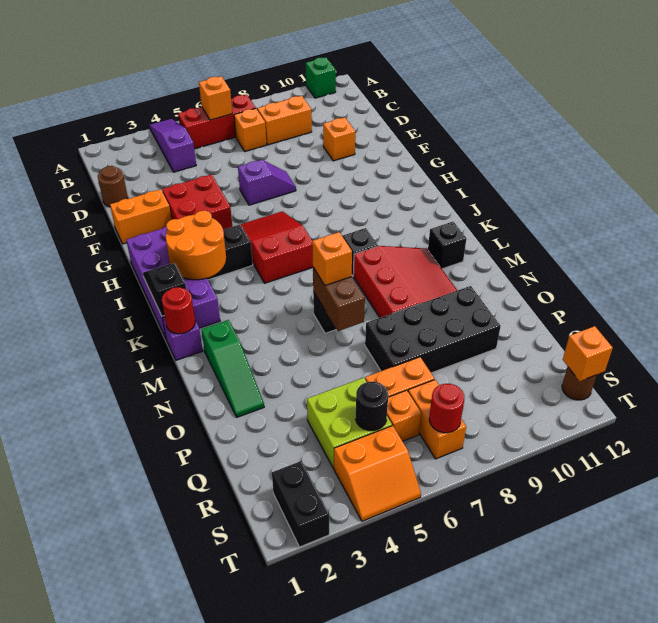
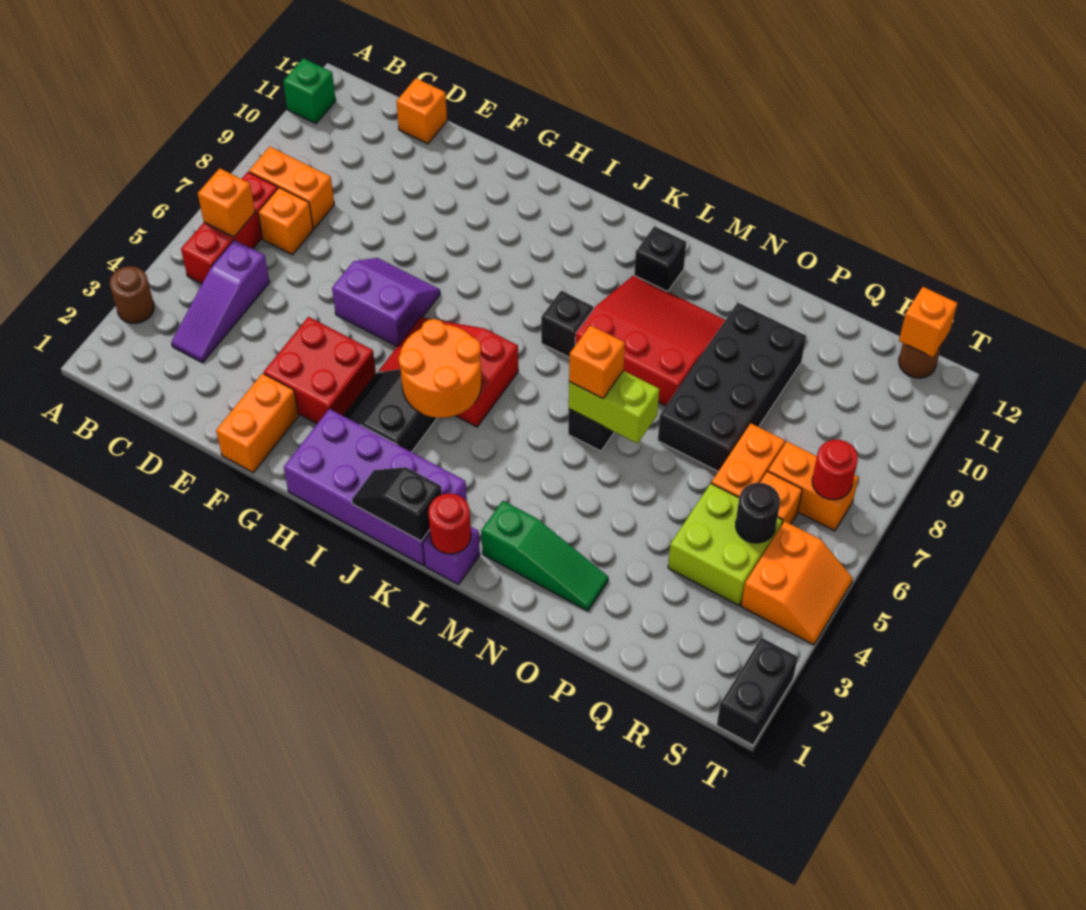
purple slope A4:C4 level 1 top C -> purple slope C3:C5 level 1 top 5
orange brick C8:C9 level 1 -> orange brick B8:C8 level 1
brown round brick D1 level 1 -> brown round brick A3 level 1
orange brick E10 level 1 -> orange brick D12 level 1
purple slope F6:F7 level 1 top 6 -> purple slope F6:G7 level 1 top 6
orange round brick I2:J3 level 2 -> orange round brick I4:J5 level 2
brown brick M6:N6 level 2 -> lime brick M6:N6 level 2
black brick S2:T2 level 1 -> black brick T1:T2 level 1

